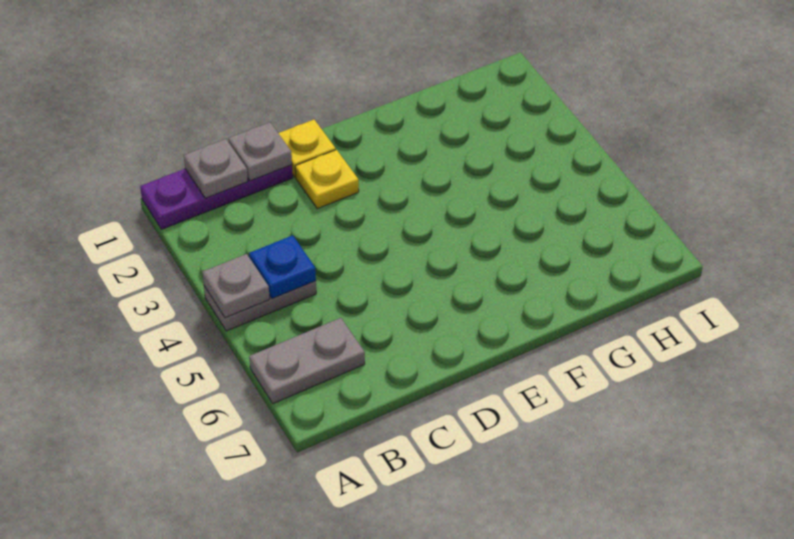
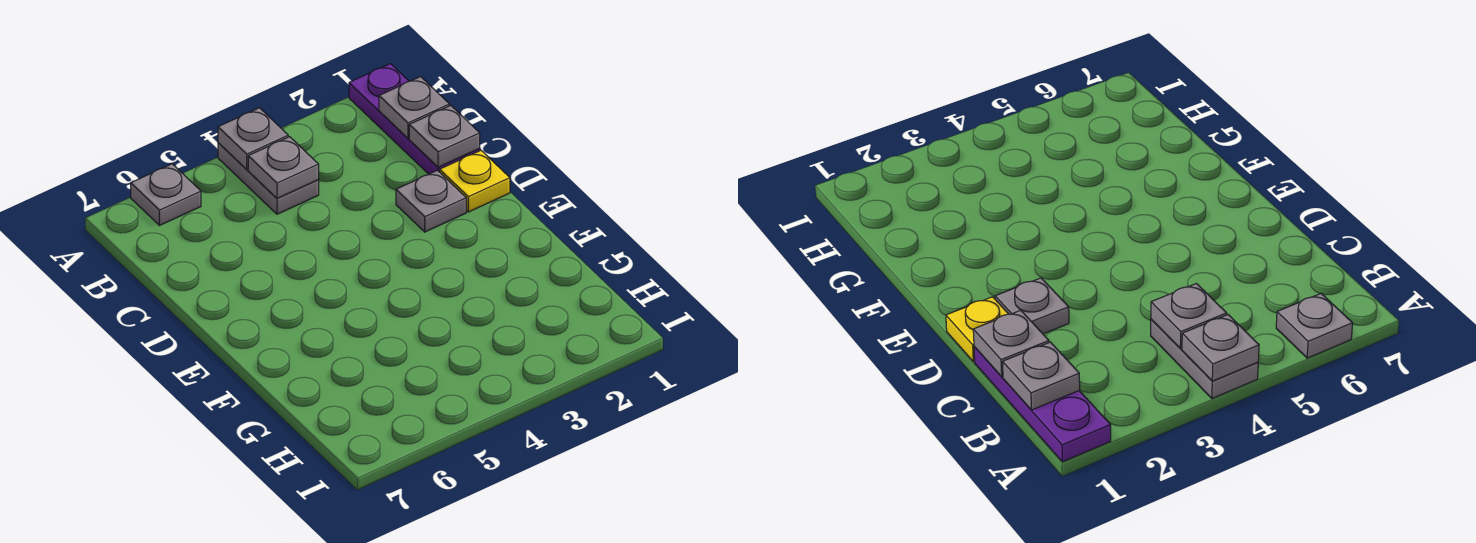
grey plate A6:B6 level 1 -> grey plate A6 level 1
blue plate B4 level 2 -> grey plate B4 level 2
yellow plate D2 level 1 -> grey plate D2 level 1

